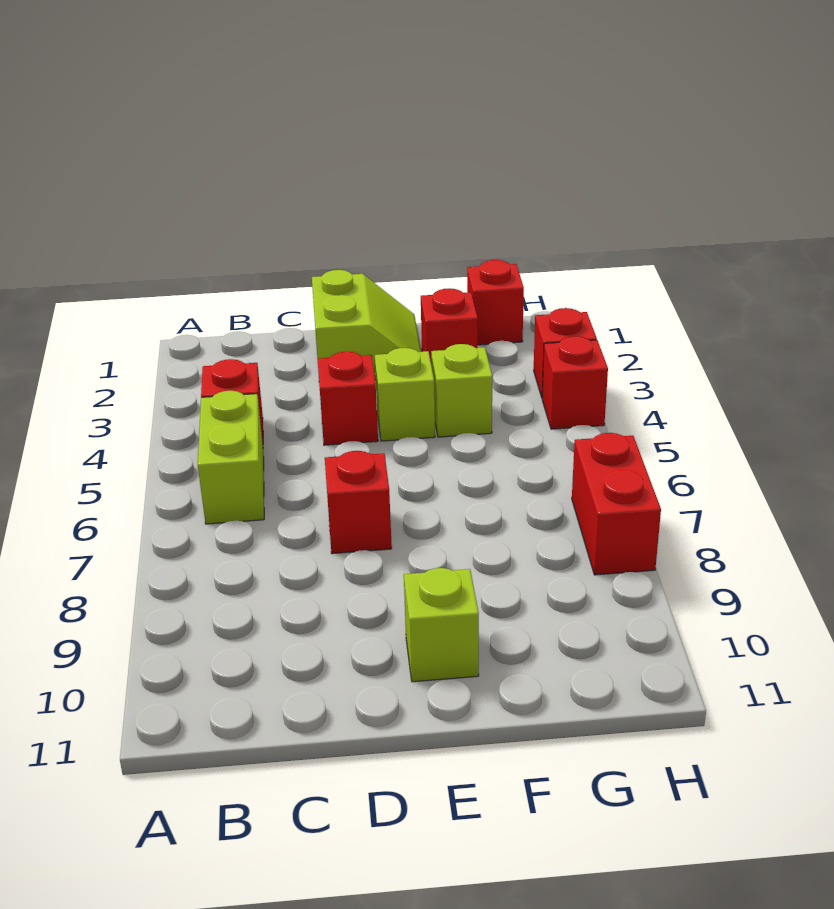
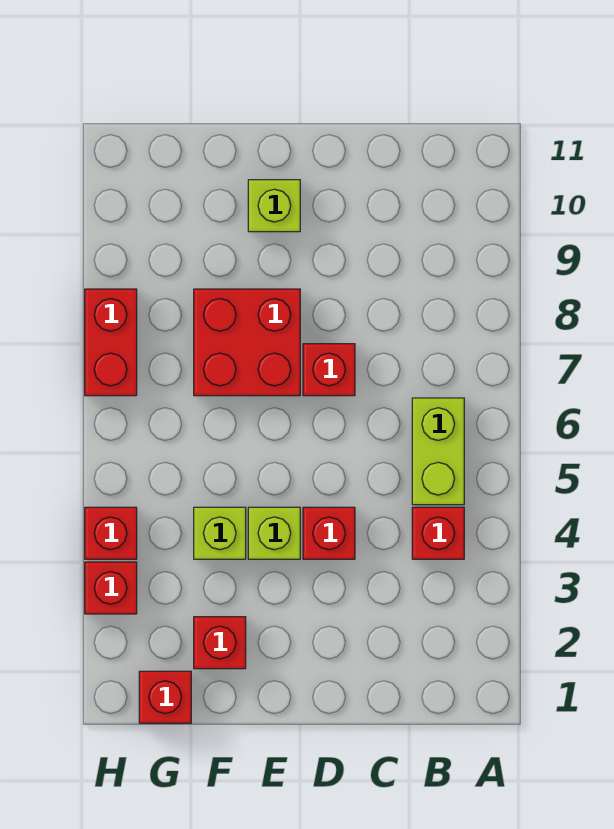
lime slope D1:E2 level 1 top D -> none
none -> red brick E7:F8 level 1

